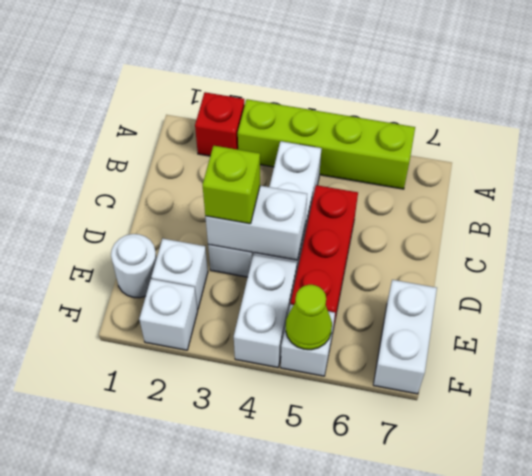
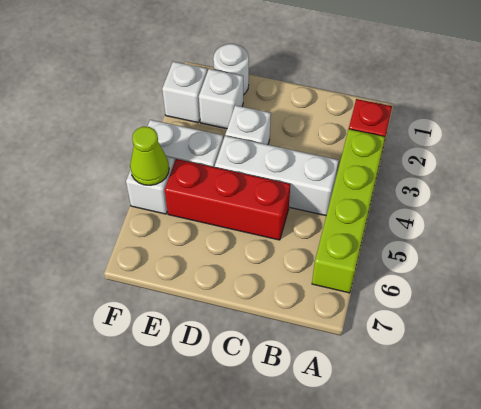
white brick D3:D4 level 2 -> none
lime brick D3 level 3 -> none
white brick E7:F7 level 1 -> none

